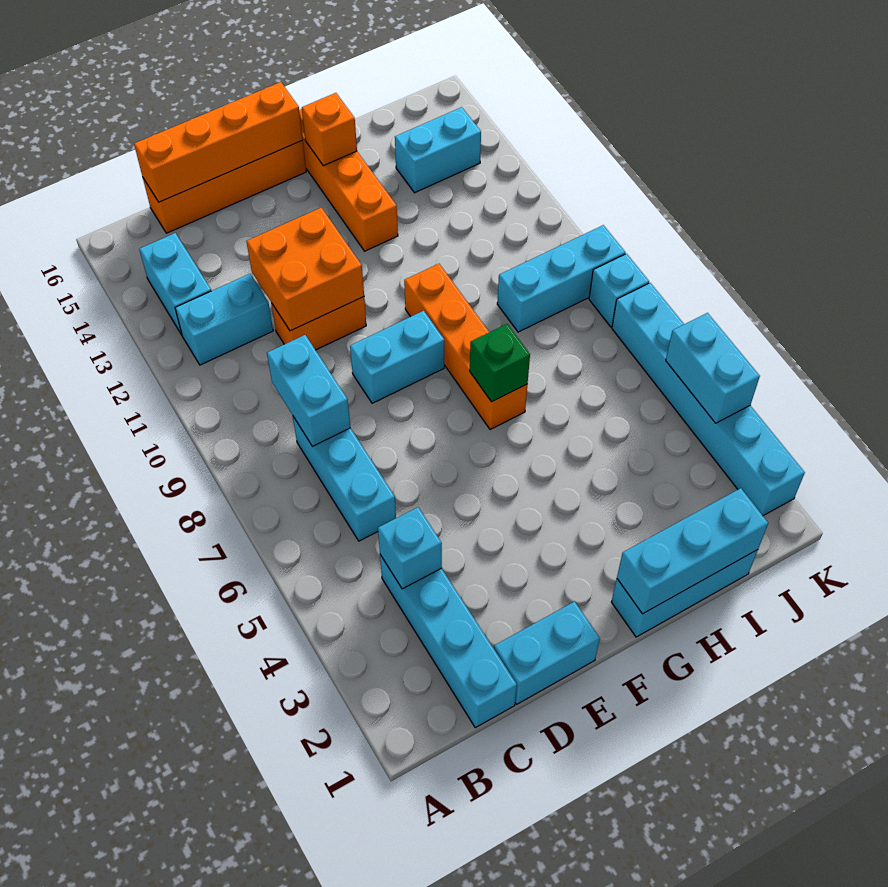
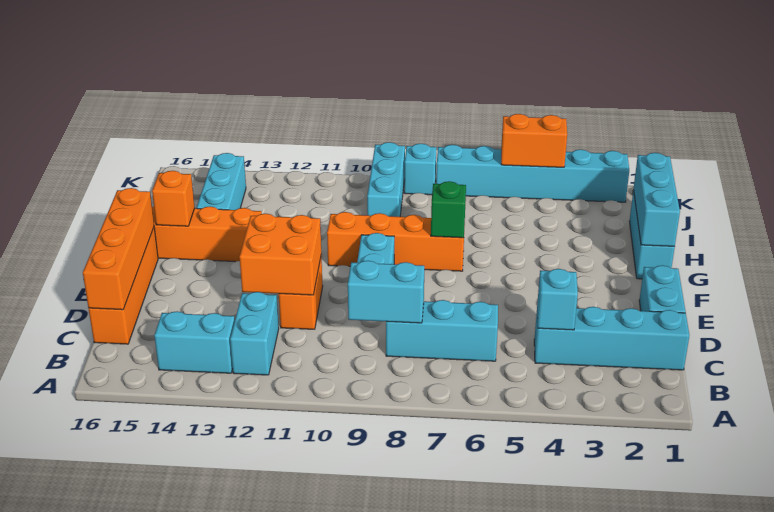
cyan brick I14:J14 level 1 -> cyan brick H14:J14 level 1
cyan brick K4:K5 level 2 -> orange brick K4:K5 level 2

